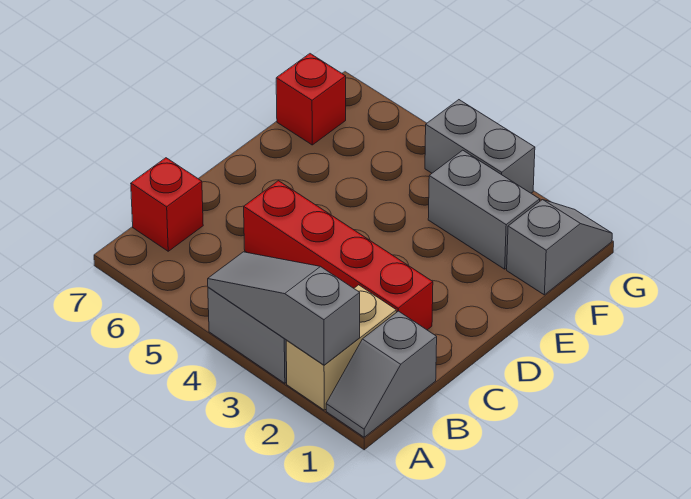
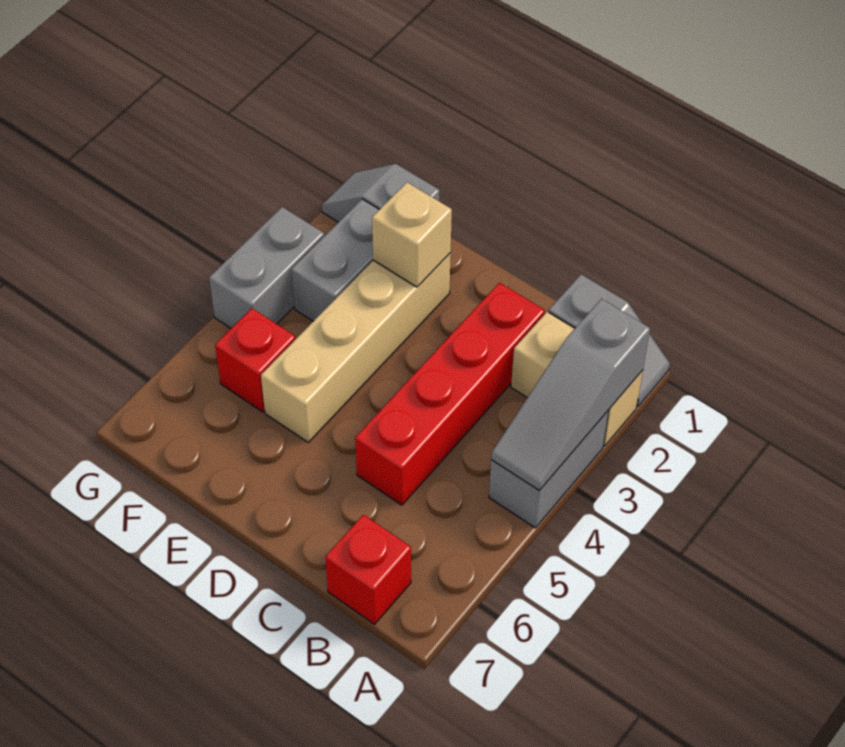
none -> tan brick E2:E5 level 1
none -> tan brick E2 level 2
red brick F7 level 1 -> red brick F5 level 1

